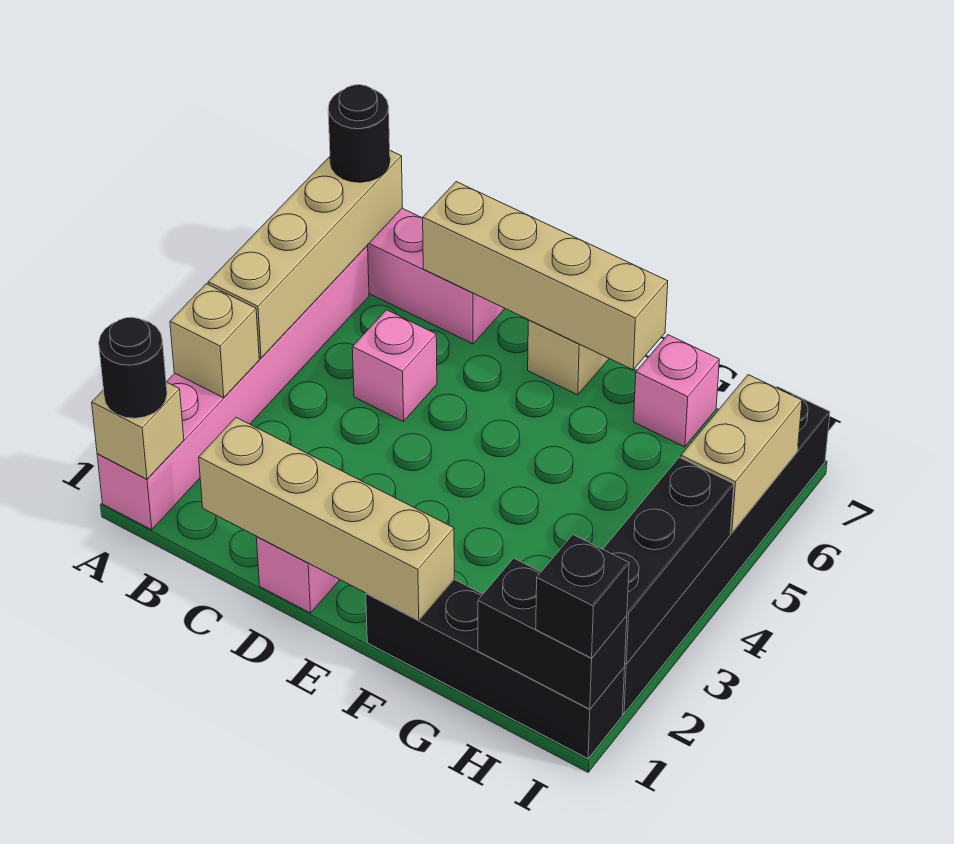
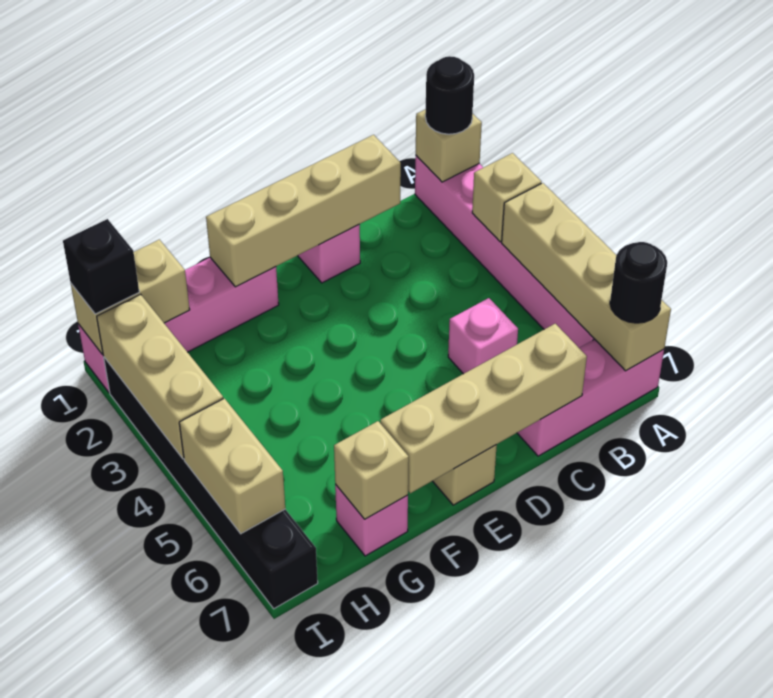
black brick F1:I1 level 1 -> pink brick F1:I1 level 1
none -> tan brick G7 level 2
black brick H1:I1 level 2 -> tan brick H1:I1 level 2
black brick I2:I4 level 2 -> tan brick I2:I4 level 2

